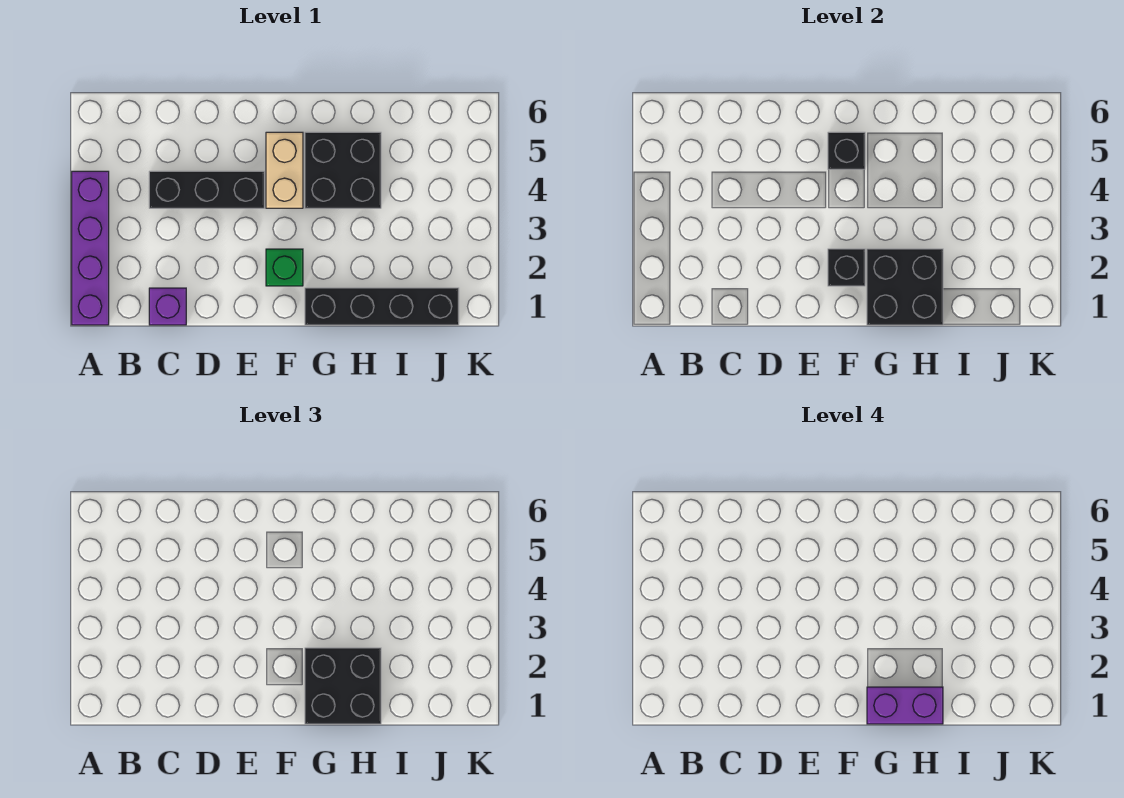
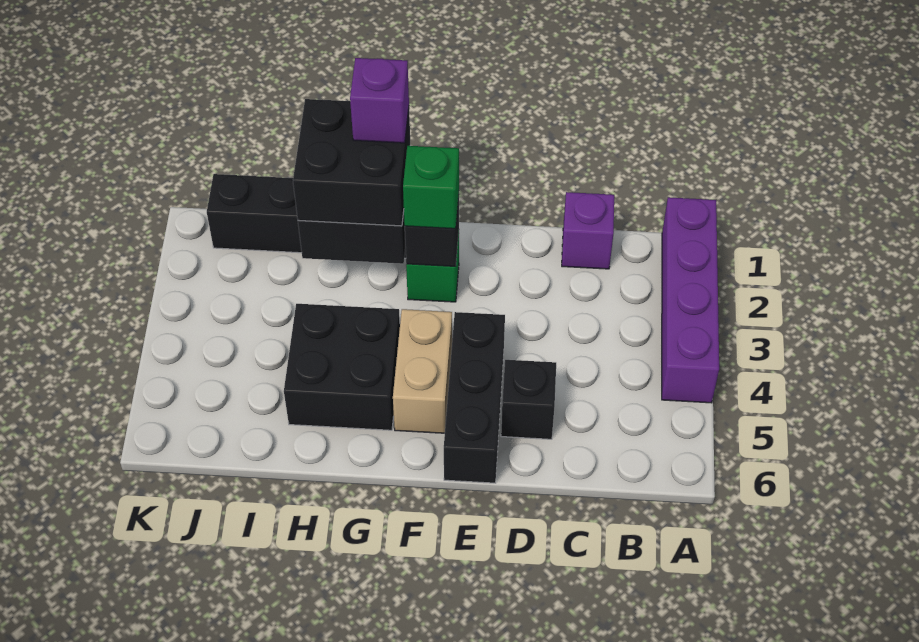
black brick C4:E4 level 1 -> black brick E4:E6 level 1
none -> green brick F2 level 3
black brick F5 level 2 -> black brick D5 level 1
purple brick G1:H1 level 4 -> purple brick G1 level 4

